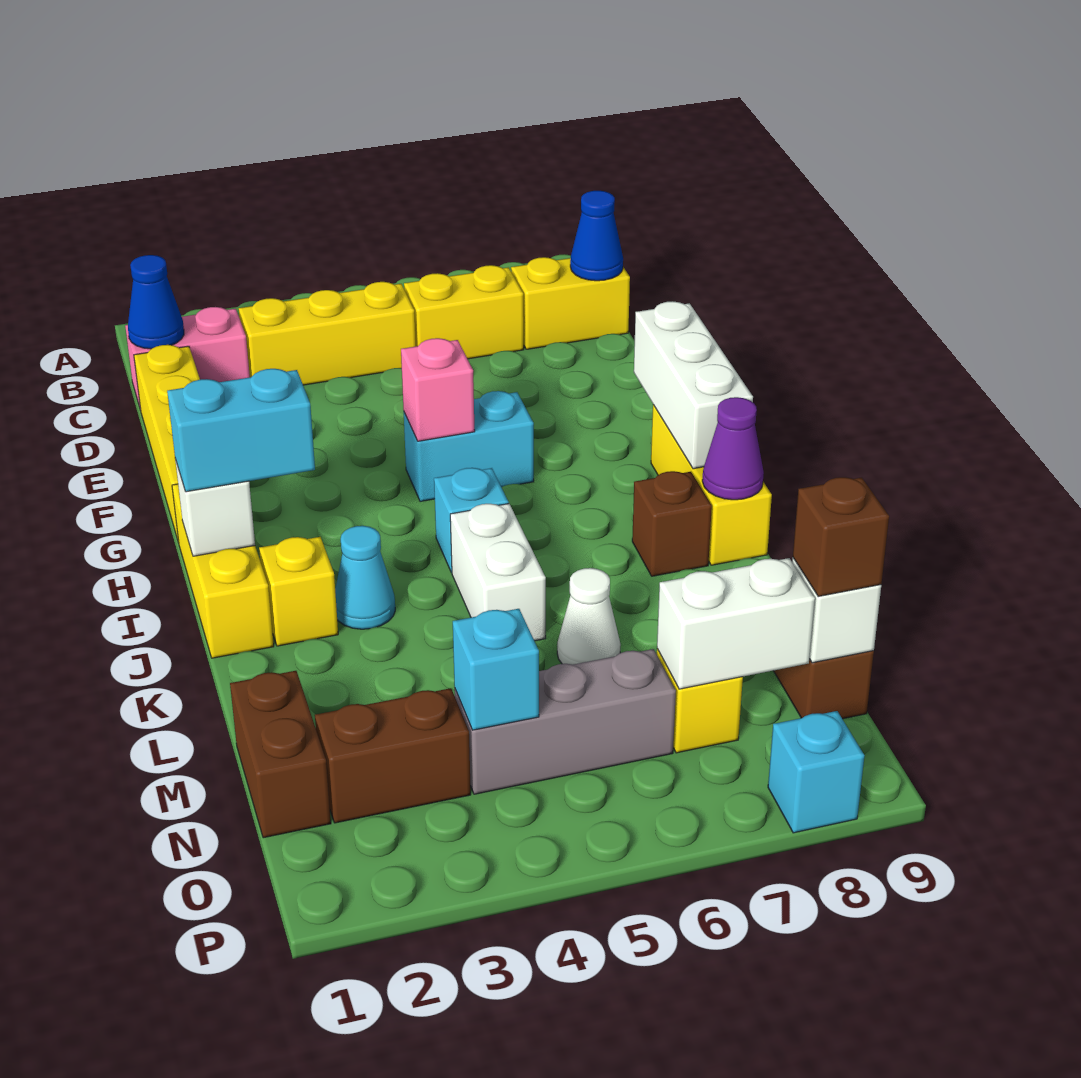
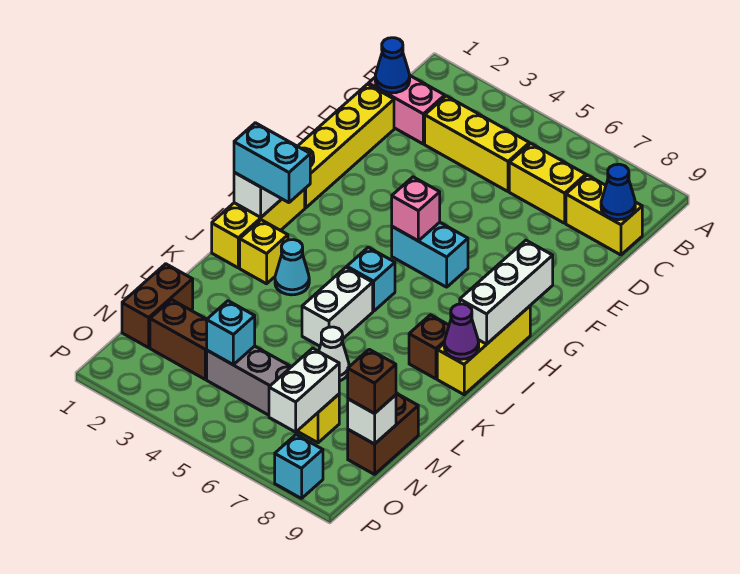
white brick N7:N8 level 2 -> white brick N7:O7 level 2

